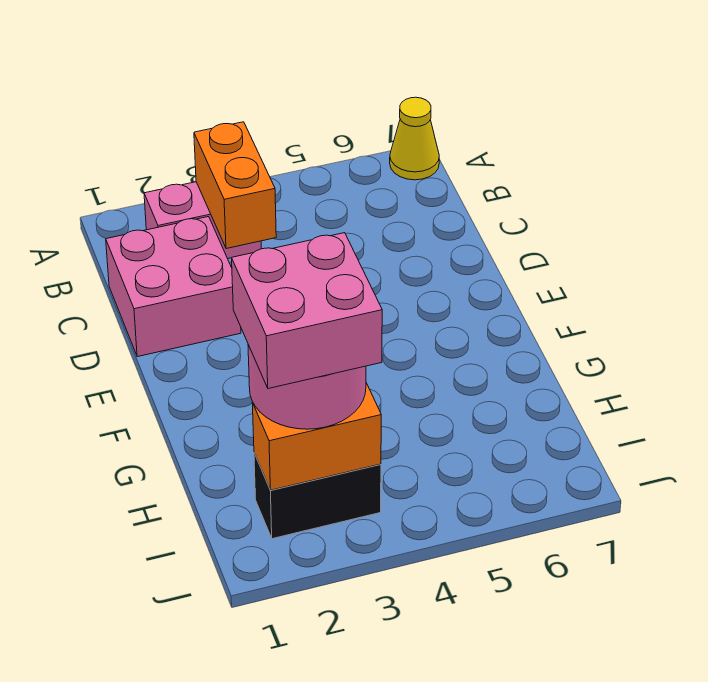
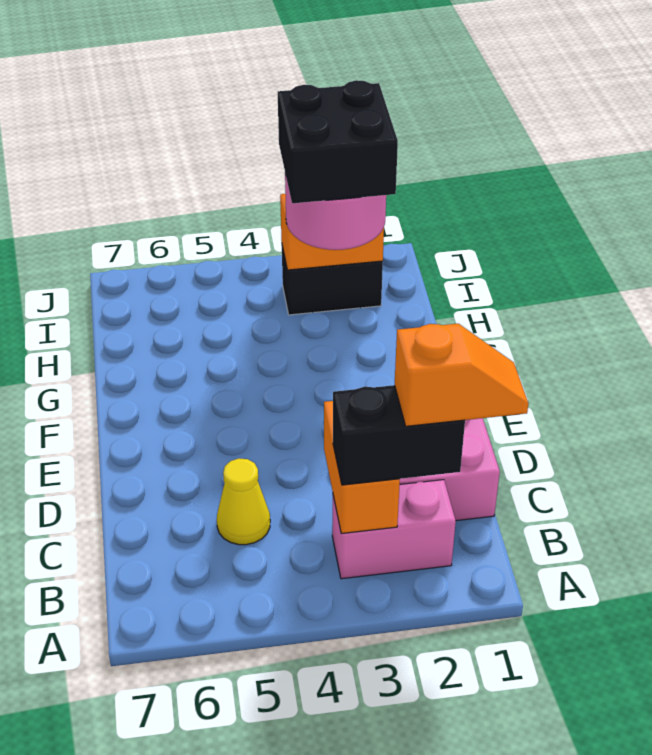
yellow cone A7 level 1 -> yellow cone C5 level 1
none -> orange slope B1:B2 level 4 top 2
none -> black brick B2:B3 level 3
pink brick H2:I3 level 4 -> black brick H2:I3 level 4

